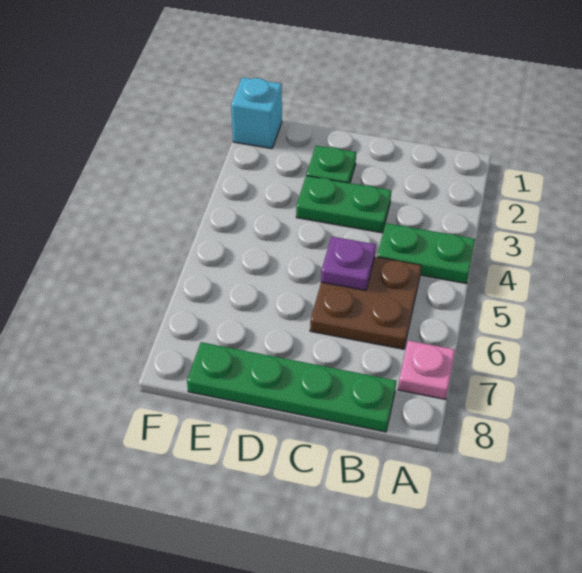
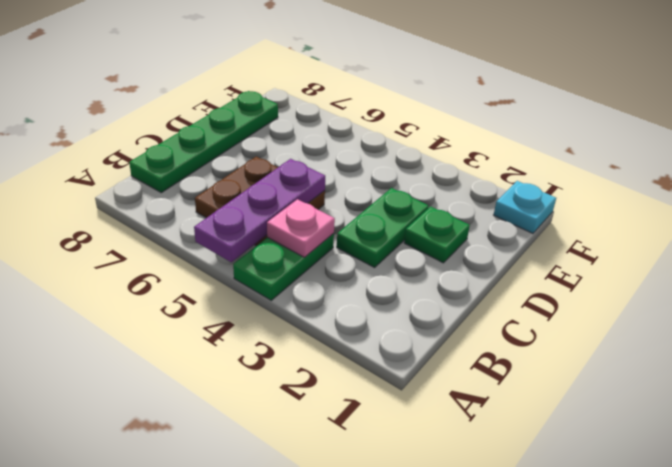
pink plate A7 level 1 -> pink plate B4 level 2
purple plate C5 level 2 -> purple plate A5:C5 level 2
cyan brick F1 level 1 -> cyan plate F1 level 1

